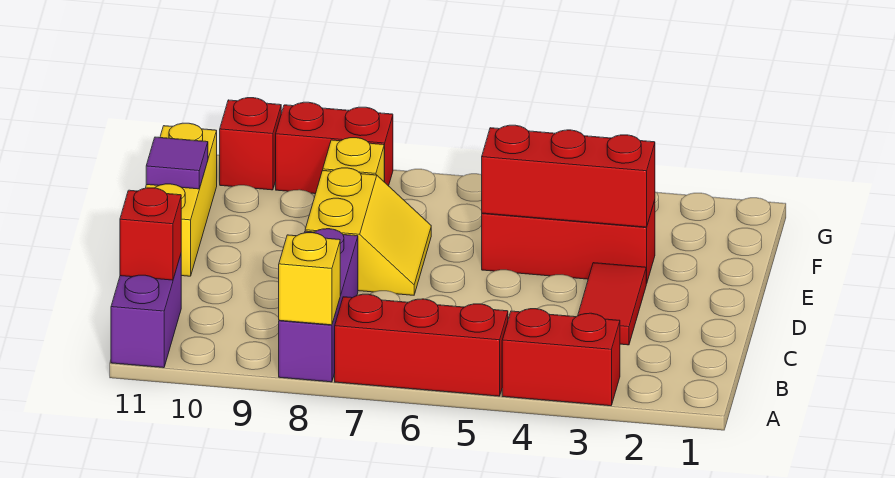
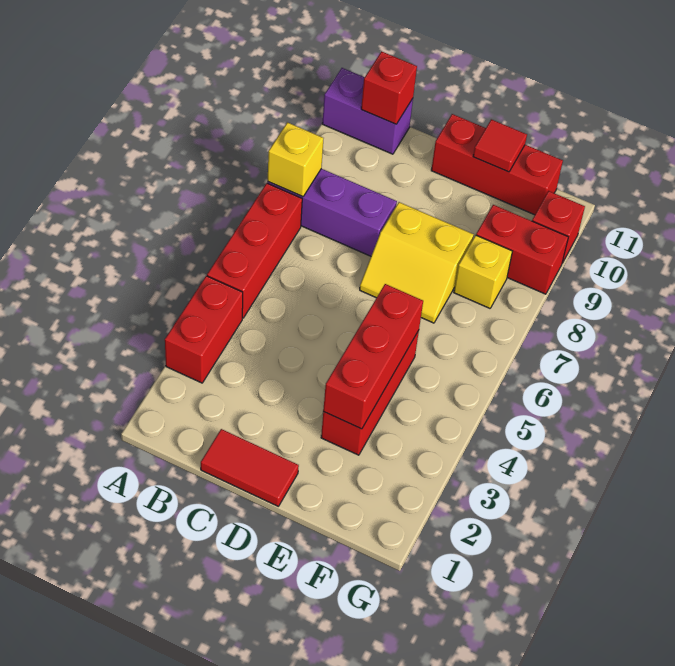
red tile C3:D3 level 1 -> red tile C1:D1 level 1
yellow brick D11:F11 level 1 -> red brick D11:F11 level 1
purple tile E11 level 2 -> red tile E11 level 2
red brick G8:G9 level 1 -> red brick F9:G9 level 1

